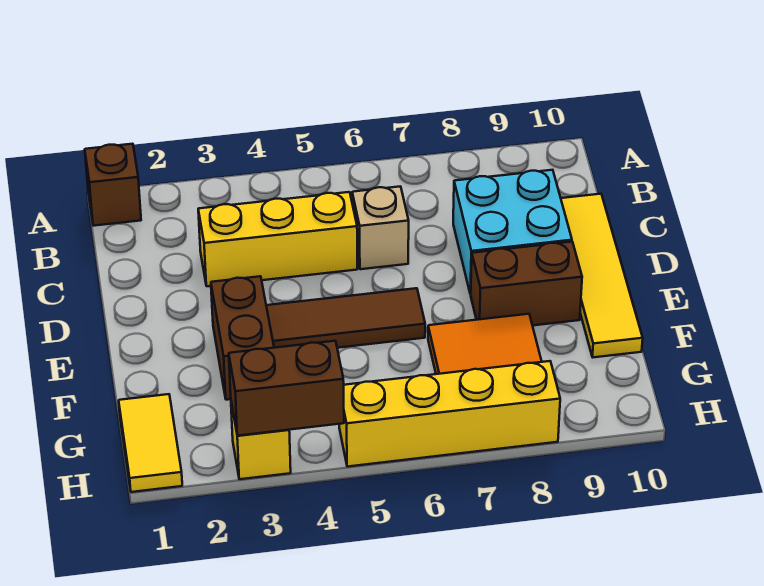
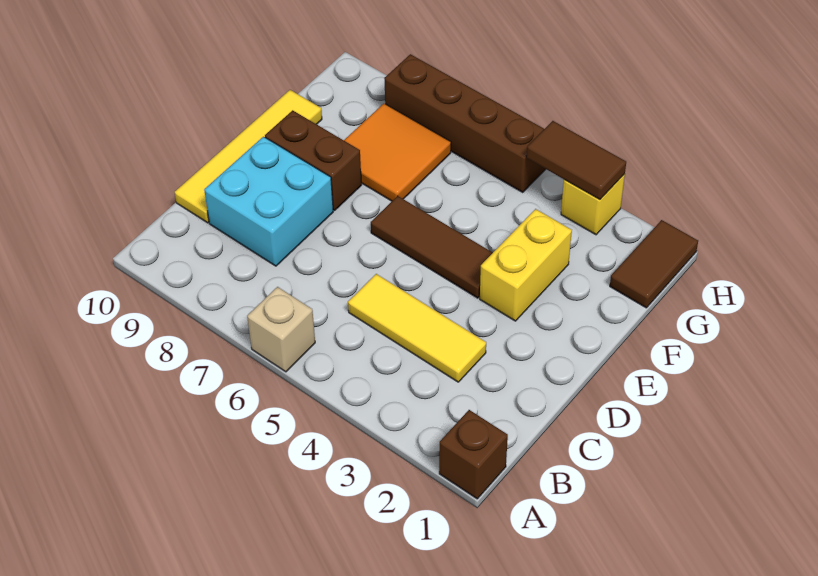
yellow brick C3:C5 level 1 -> yellow tile C3:C5 level 1
tan brick C6 level 1 -> tan brick A6 level 1
brown brick E3:F3 level 1 -> yellow brick E3:F3 level 1
yellow tile G1:H1 level 1 -> brown tile G1:H1 level 1
brown brick H3:H4 level 2 -> brown tile H3:H4 level 2
yellow brick H5:H8 level 1 -> brown brick H5:H8 level 1

